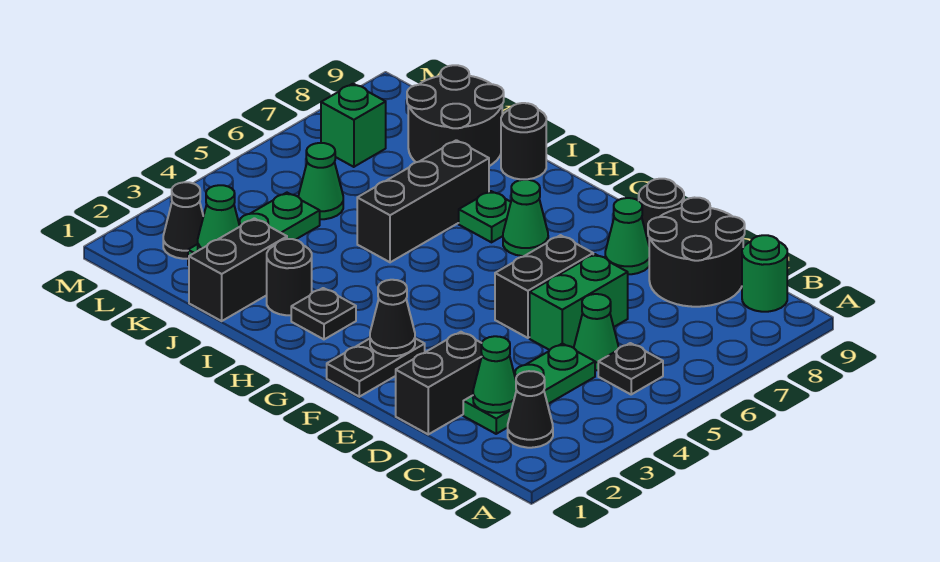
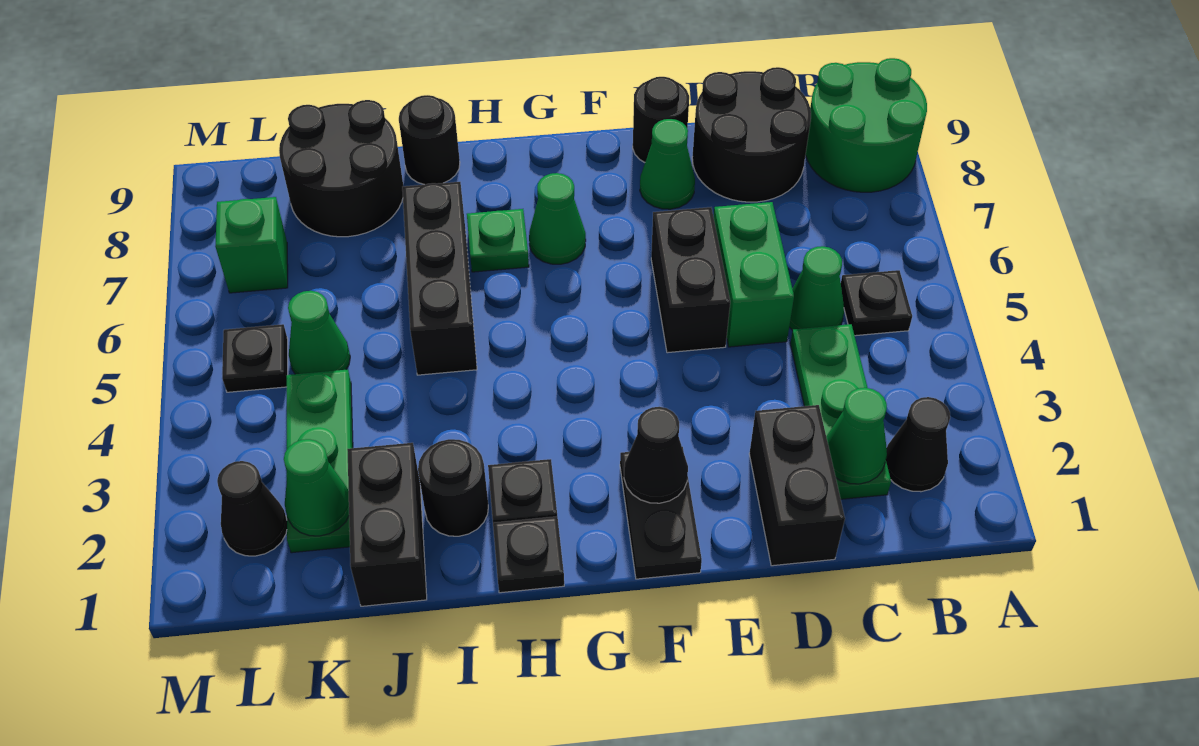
green round brick B9 level 1 -> green round brick A8:B9 level 1
none -> black plate H1 level 1
none -> black plate L5 level 1

